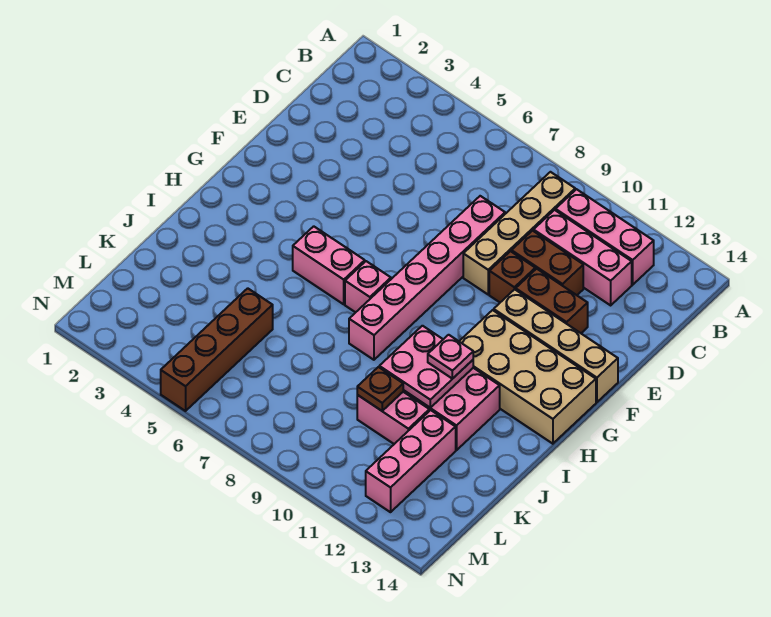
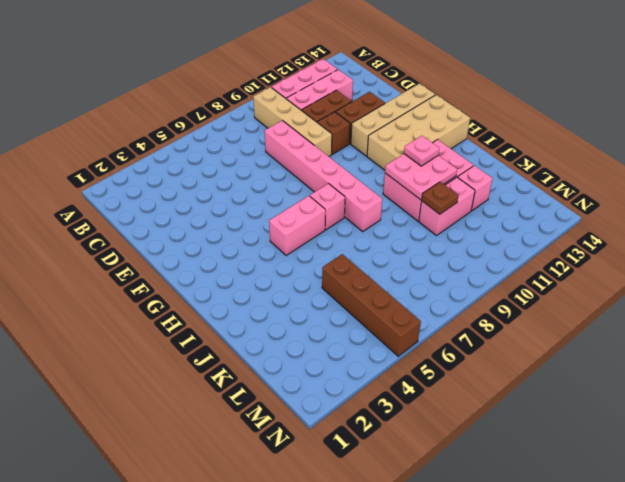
pink brick K12:M12 level 1 -> pink brick K12 level 1

